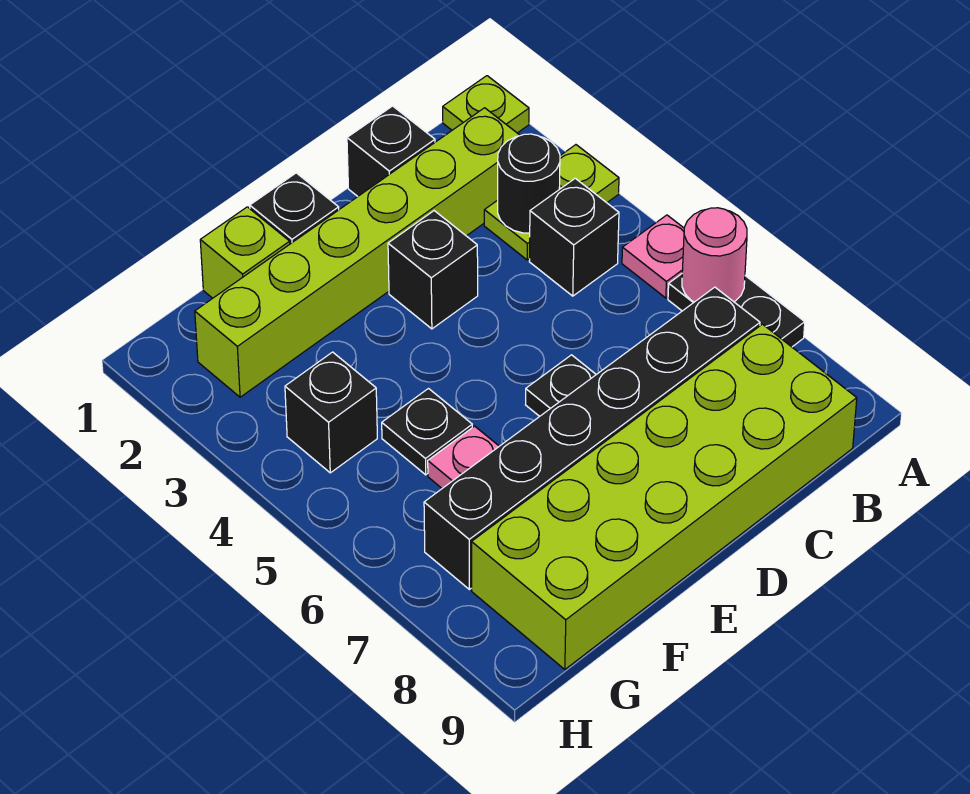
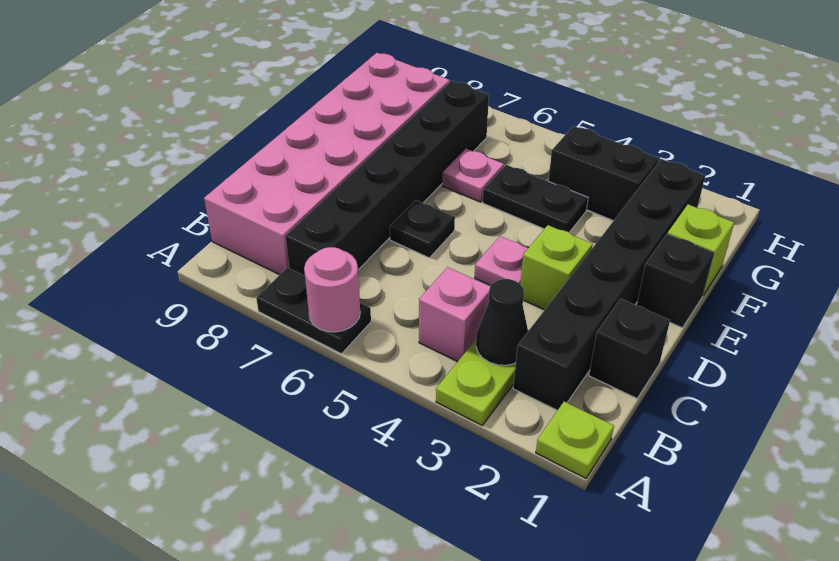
pink plate A5 level 1 -> pink plate D4 level 1
lime brick B2:G2 level 1 -> black brick B2:G2 level 1
black round brick B3 level 2 -> black cone B3 level 2
black brick B4 level 1 -> pink brick B4 level 1
lime brick B8:G9 level 1 -> pink brick B8:G9 level 1
black brick D3 level 1 -> lime brick D3 level 1
black plate F5 level 1 -> black plate F4:F5 level 1
black brick G4 level 1 -> black brick G3:G4 level 1

